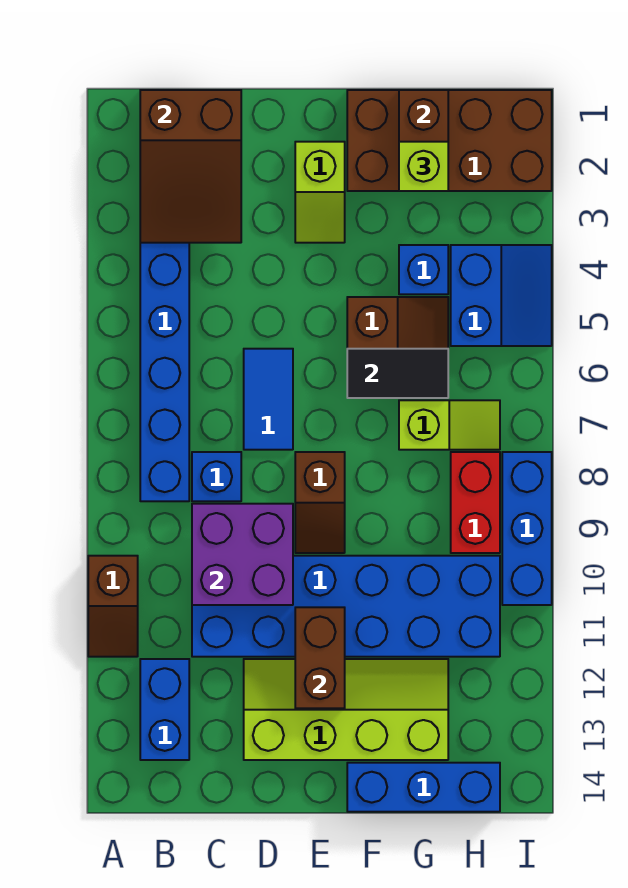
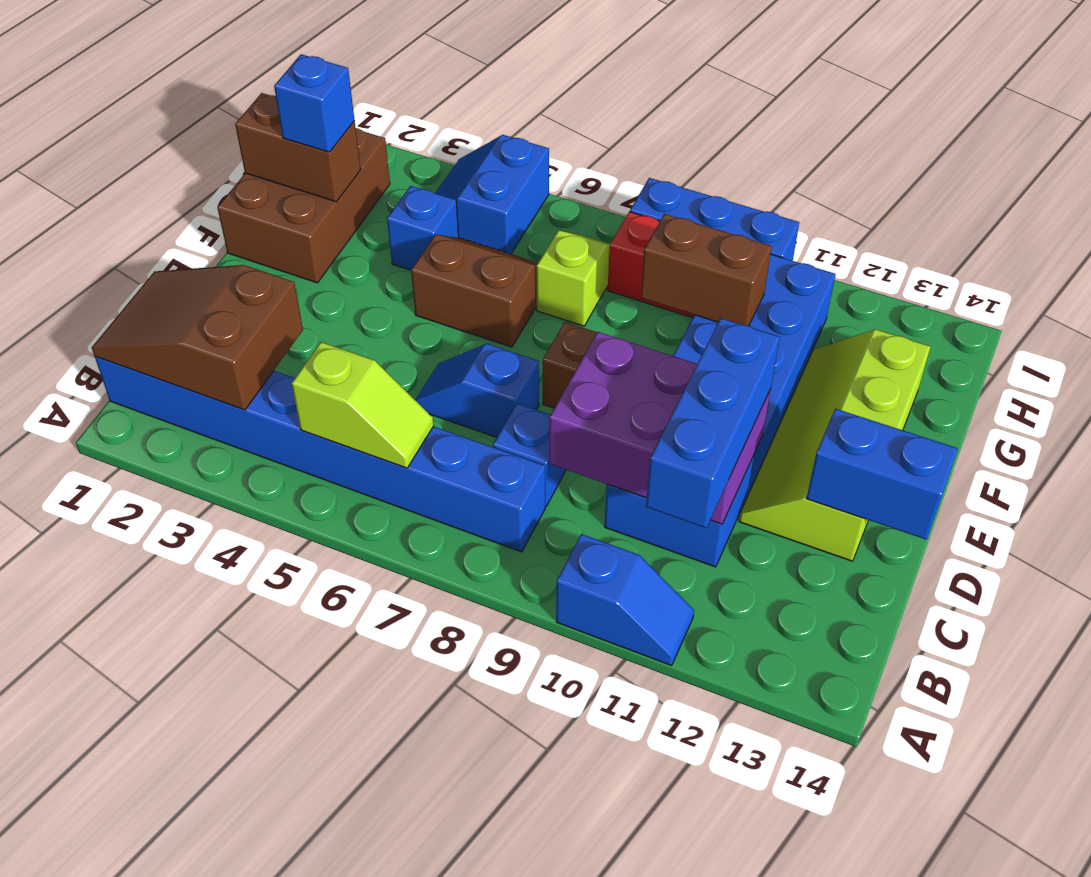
brown slope A10:A11 level 1 top 10 -> blue slope A10:A11 level 1 top 10
brown slope B1:C3 level 2 top 1 -> brown slope B1:C3 level 2 top 3
blue brick B12:B13 level 1 -> blue brick D13:D14 level 2
purple brick C9:D10 level 2 -> purple brick C9:D11 level 2
blue tile D6:D7 level 1 -> blue slope D6:D7 level 1 top 7
lime slope E2:E3 level 1 top 2 -> lime slope B5:B6 level 2 top 5
brown brick E11:E12 level 2 -> brown brick G9:G10 level 2
brown brick F1:I2 level 1 -> brown brick F1:H2 level 1
black tile F6:G6 level 2 -> none
blue brick F14:H14 level 1 -> blue brick B11:D11 level 3
lime brick G2 level 3 -> blue brick G2 level 3
blue slope H4:I5 level 1 top H -> blue slope H4:I5 level 1 top 5

